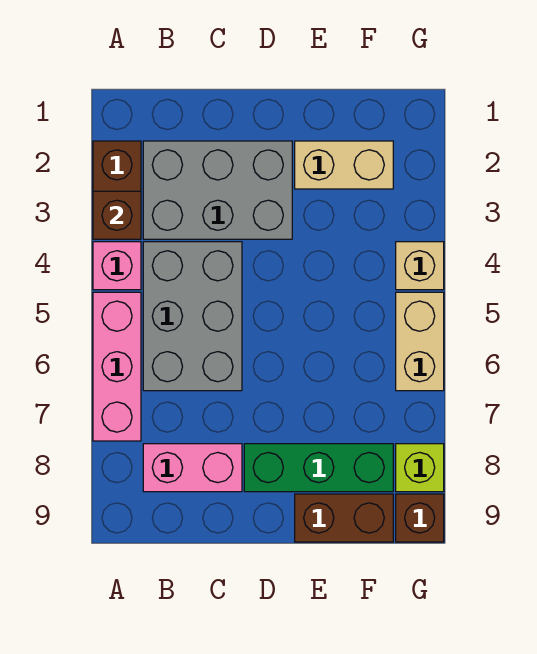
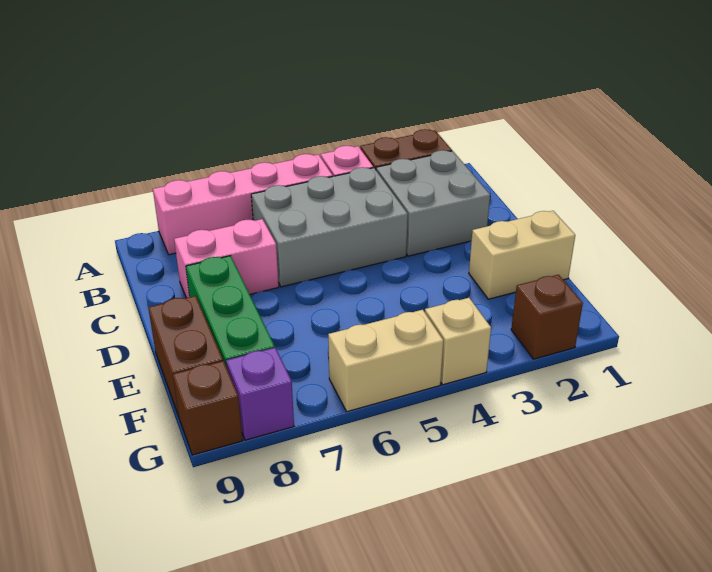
brown brick A3 level 2 -> brown brick G2 level 1
pink brick A5:A7 level 1 -> pink brick A5:A8 level 1
grey brick B2:D3 level 1 -> grey brick B2:C3 level 1
pink brick B8:C8 level 1 -> pink brick C7:C8 level 1
tan brick E2:F2 level 1 -> tan brick E1:E2 level 1
lime brick G8 level 1 -> purple brick G8 level 1

